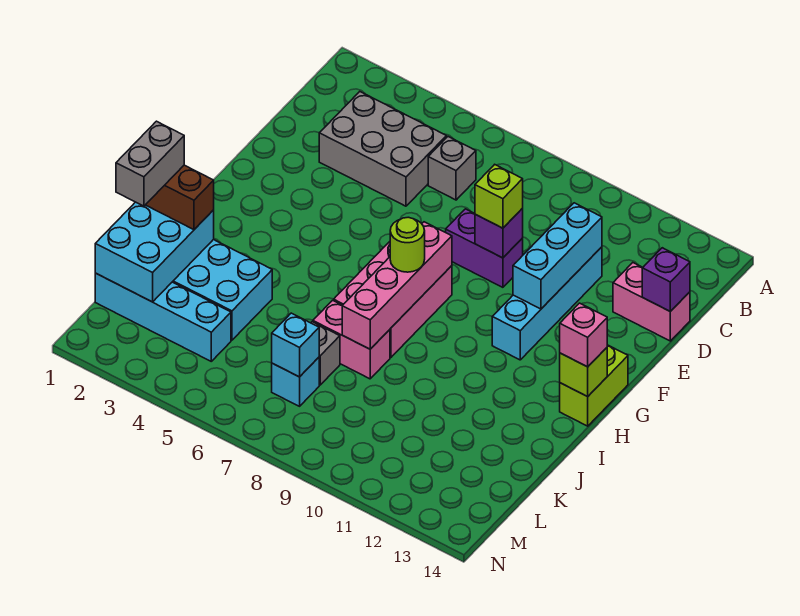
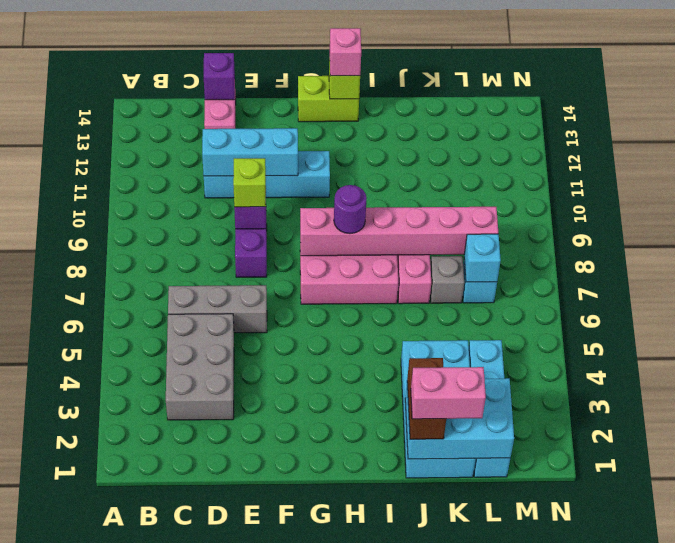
grey brick C6 level 1 -> grey brick C6:E6 level 1
pink brick G8:J8 level 2 -> pink brick G8:L8 level 2
lime round brick H8 level 3 -> purple round brick H8 level 3
grey brick J1:K1 level 4 -> pink brick J1:K1 level 4

